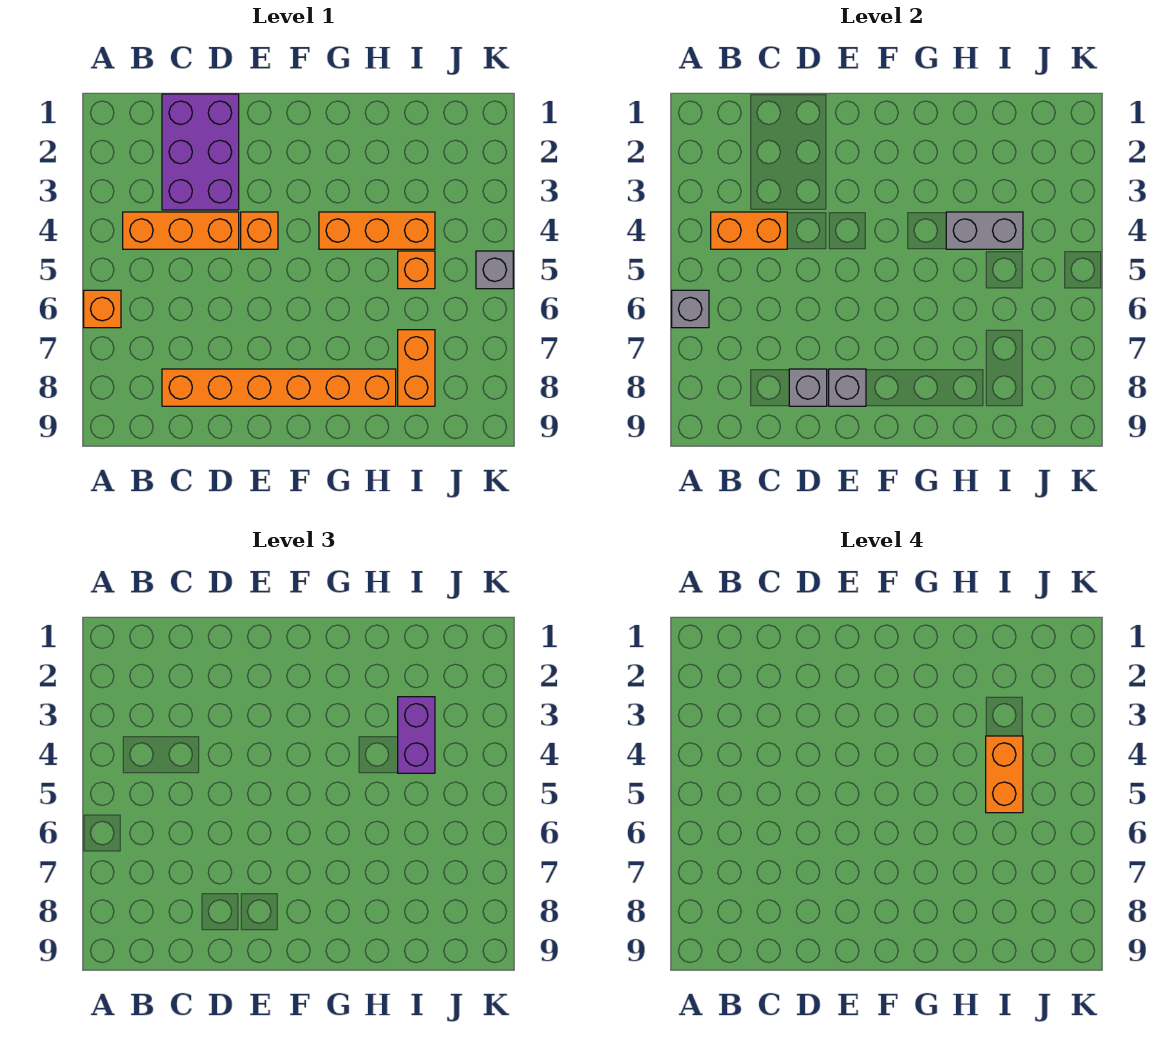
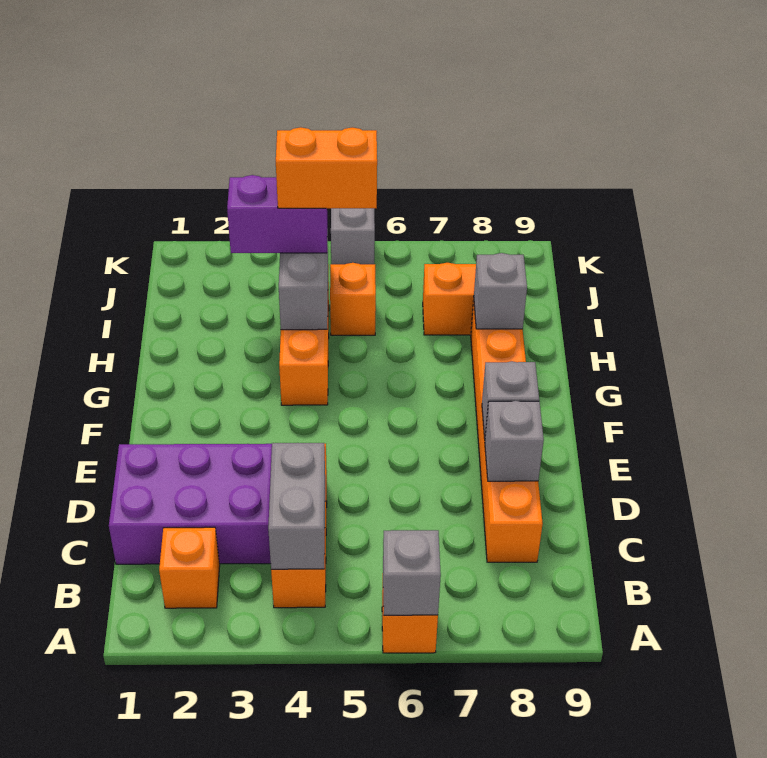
orange brick B4:C4 level 2 -> grey brick B4:C4 level 2
orange brick E4 level 1 -> orange brick B2 level 1
none -> grey brick H8 level 2

